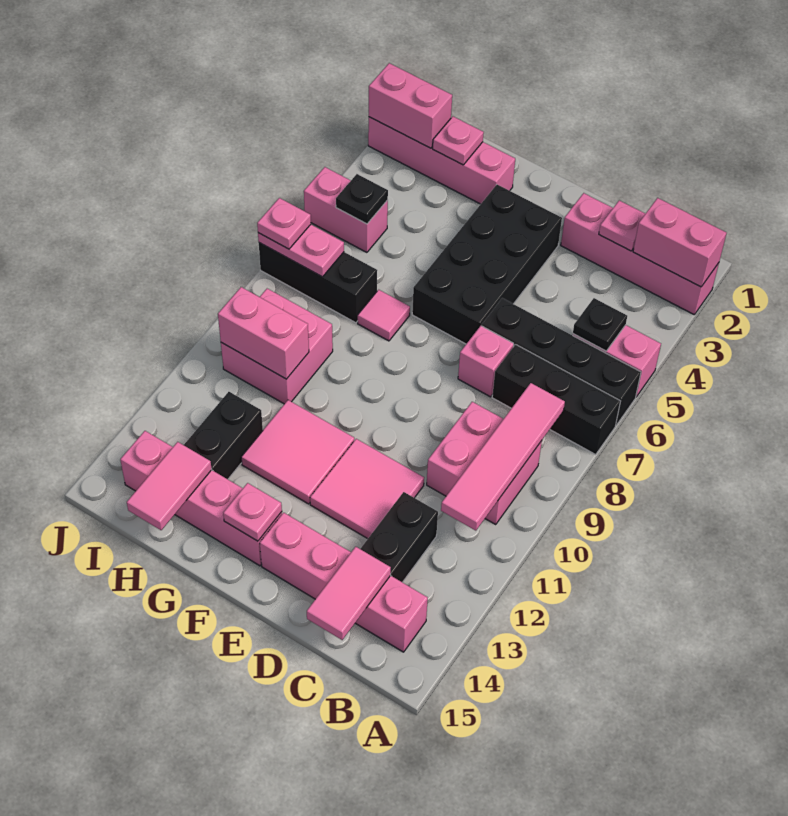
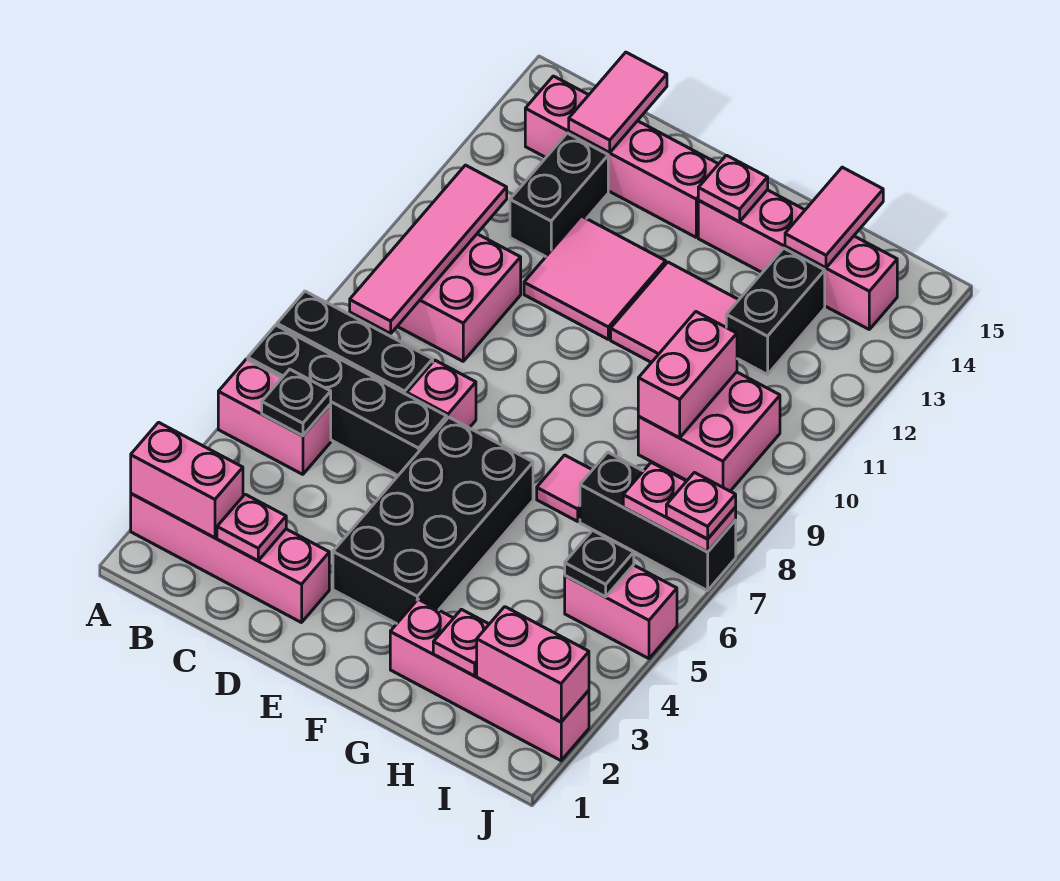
pink brick H10:I10 level 2 -> pink brick H9:H10 level 2

